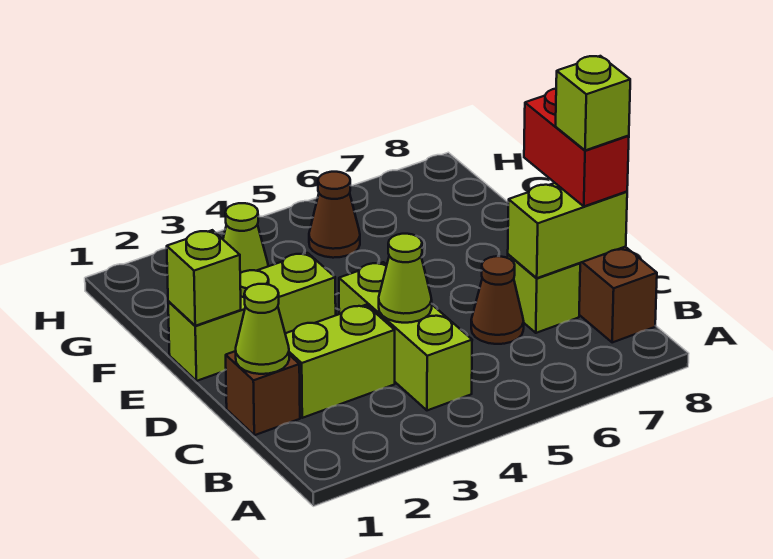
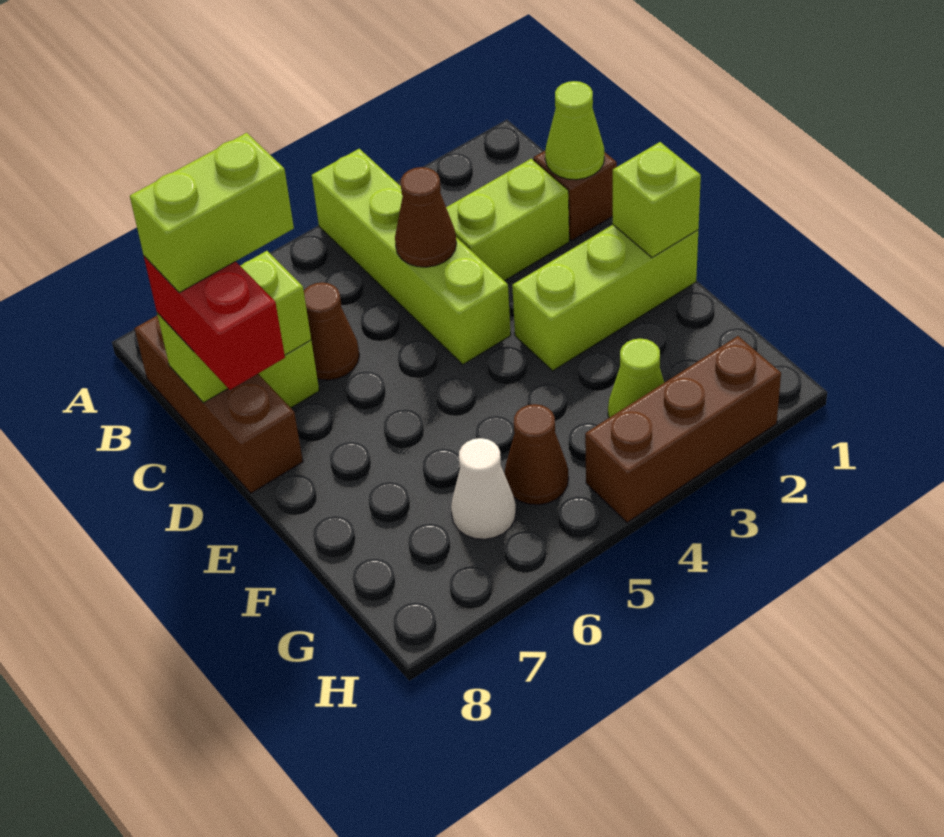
lime brick B4:D4 level 1 -> lime brick A4:D4 level 1
lime cone C4 level 2 -> brown cone C4 level 2
lime brick C8 level 4 -> lime brick C7:C8 level 4
none -> white cone G6 level 1
none -> brown brick H2:H4 level 1

